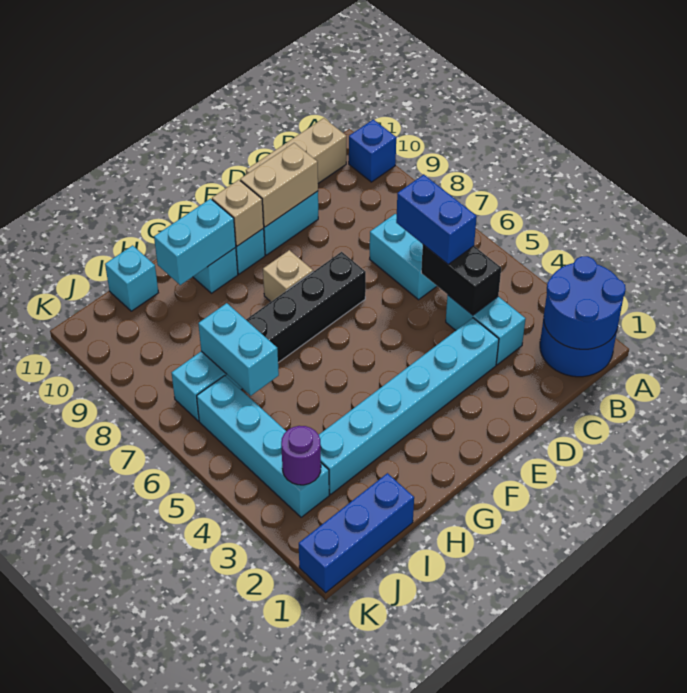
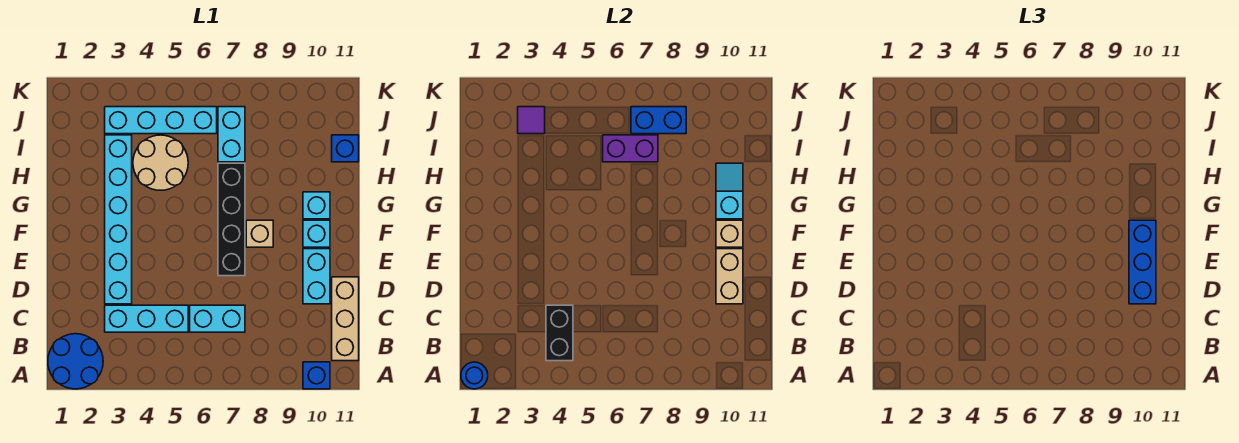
blue round brick A1:B2 level 2 -> blue round brick A1 level 2
cyan brick C3:C4 level 1 -> cyan brick C3:C5 level 1
black brick C4:C5 level 2 -> black brick B4:C4 level 2
blue brick C5:C6 level 3 -> blue brick J7:J8 level 2
cyan brick G10:H10 level 2 -> cyan slope G10:H10 level 2 top G
none -> tan round brick H4:I5 level 1
blue brick I1:K1 level 1 -> blue brick D10:F10 level 3
cyan brick I6:I7 level 2 -> purple brick I6:I7 level 2
cyan brick I11 level 1 -> blue brick I11 level 1
purple round brick J3 level 2 -> purple tile J3 level 2

